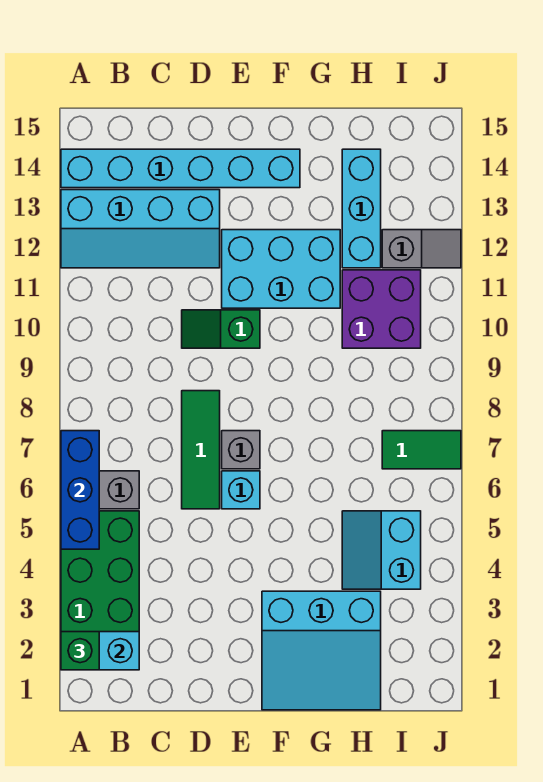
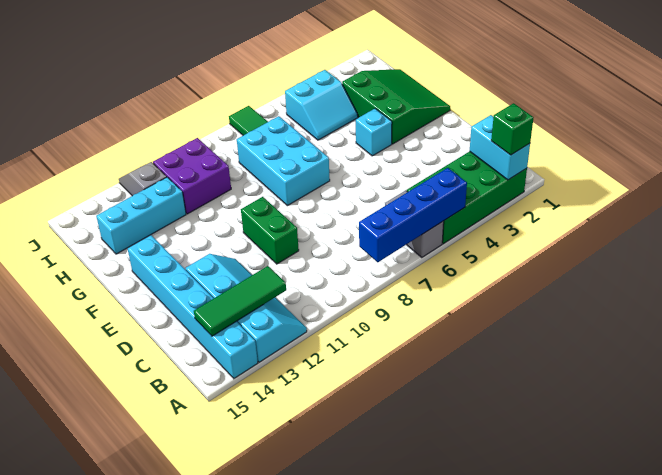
blue brick A5:A7 level 2 -> blue brick A5:A8 level 2
green tile D6:D8 level 1 -> green tile B12:B14 level 2
green slope D10:E10 level 1 top E -> green brick D10:E10 level 1
cyan brick E6 level 1 -> cyan brick F4 level 1
grey brick E7 level 1 -> none
cyan brick E11:G12 level 1 -> cyan brick F7:H8 level 1
cyan slope F1:H3 level 1 top 3 -> green slope F1:H3 level 1 top 3

